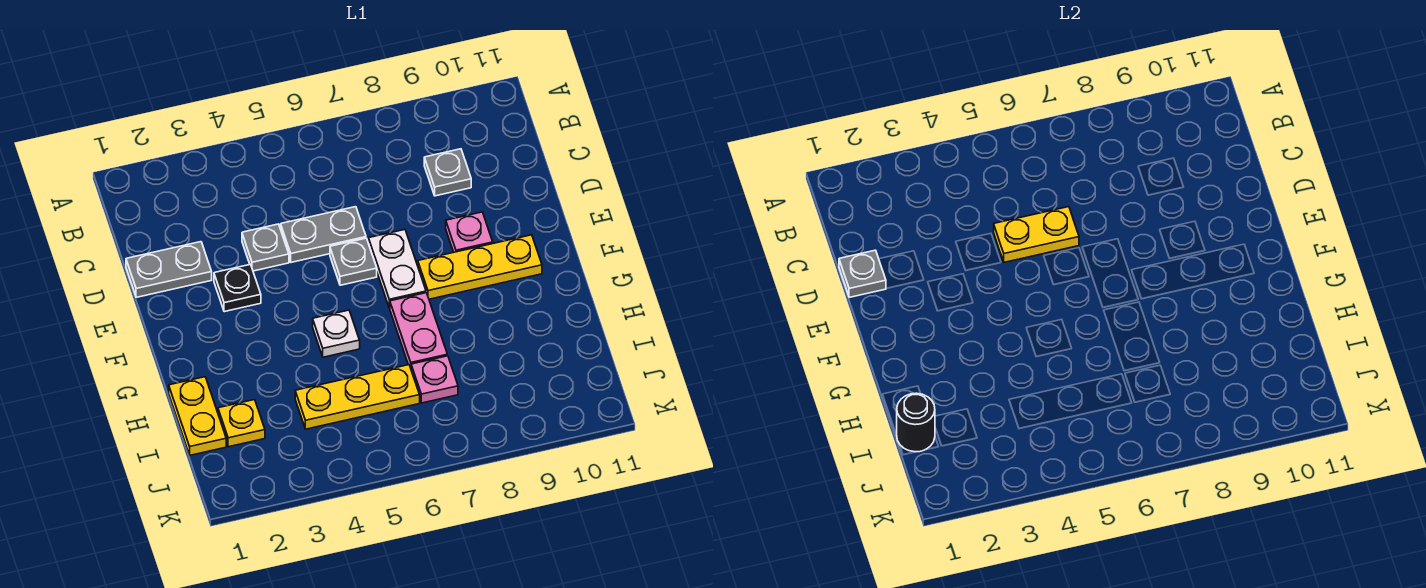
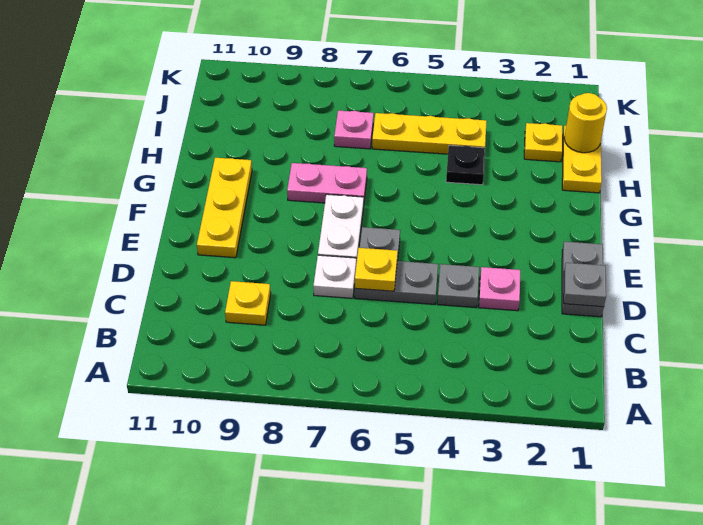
grey plate C9 level 1 -> yellow plate C9 level 1
grey plate D1:D2 level 1 -> grey plate D1:E1 level 1
yellow plate D5:D6 level 2 -> yellow plate D6 level 2
black plate E3 level 1 -> black plate H4 level 1
pink plate E9 level 1 -> pink plate D3 level 1
yellow plate F8:F10 level 1 -> yellow plate E10:G10 level 1
white plate G5 level 1 -> white plate D7 level 1
pink plate G7:H7 level 1 -> pink plate G7:G8 level 1
black round brick I1 level 2 -> yellow round brick I1 level 2

